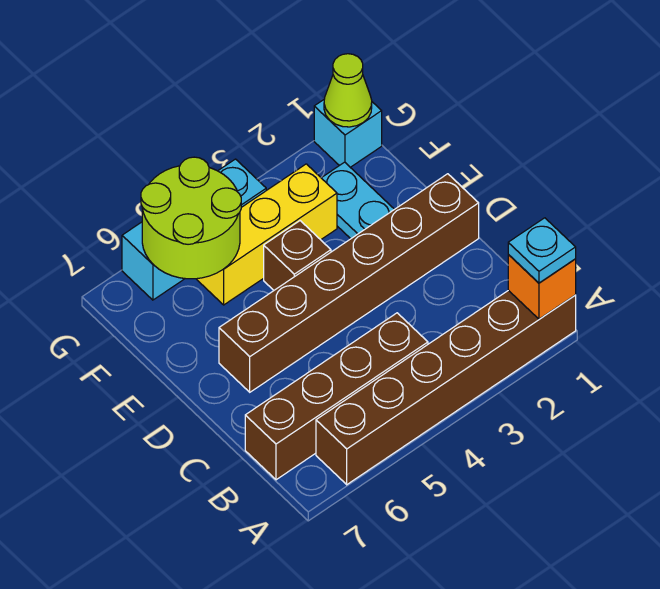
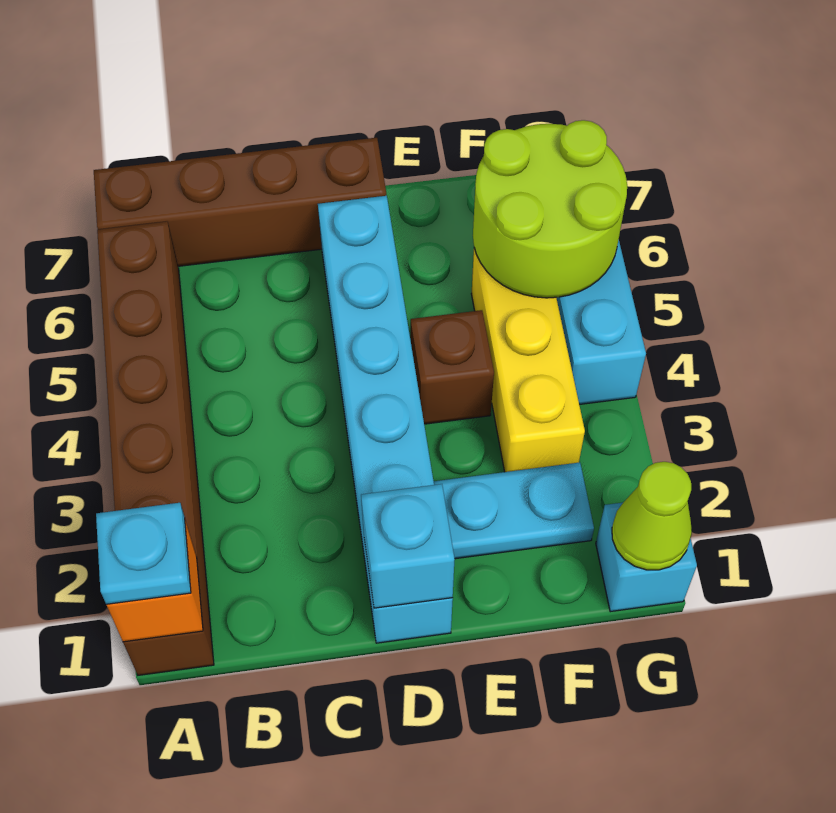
brown brick B4:B7 level 1 -> brown brick A7:D7 level 1
brown brick D1:D6 level 1 -> cyan brick D1:D6 level 1
none -> cyan brick D1 level 2

